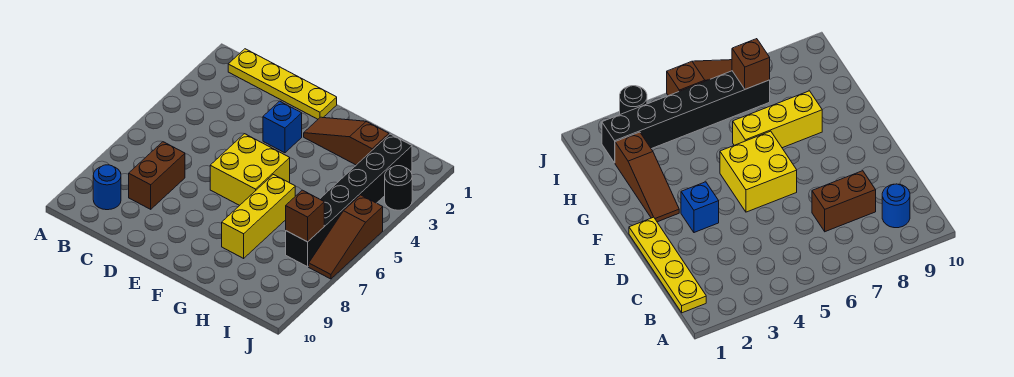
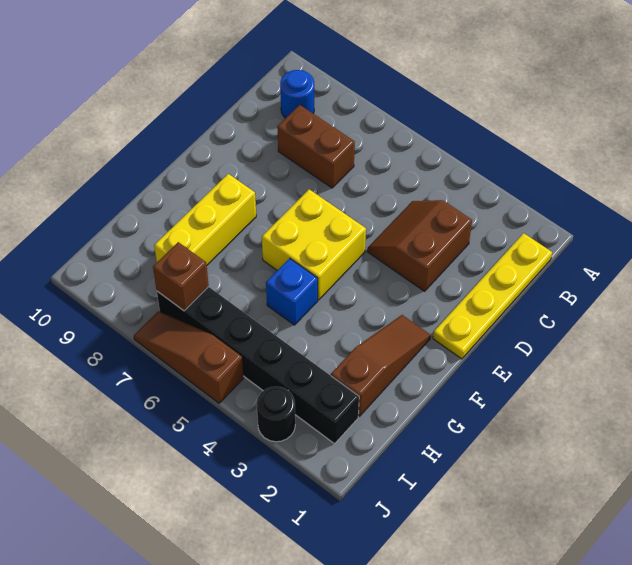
none -> brown slope C3:D4 level 1 top 3
blue brick E3 level 1 -> blue brick G5 level 1
yellow brick G6:G8 level 1 -> yellow brick F8:H8 level 1

